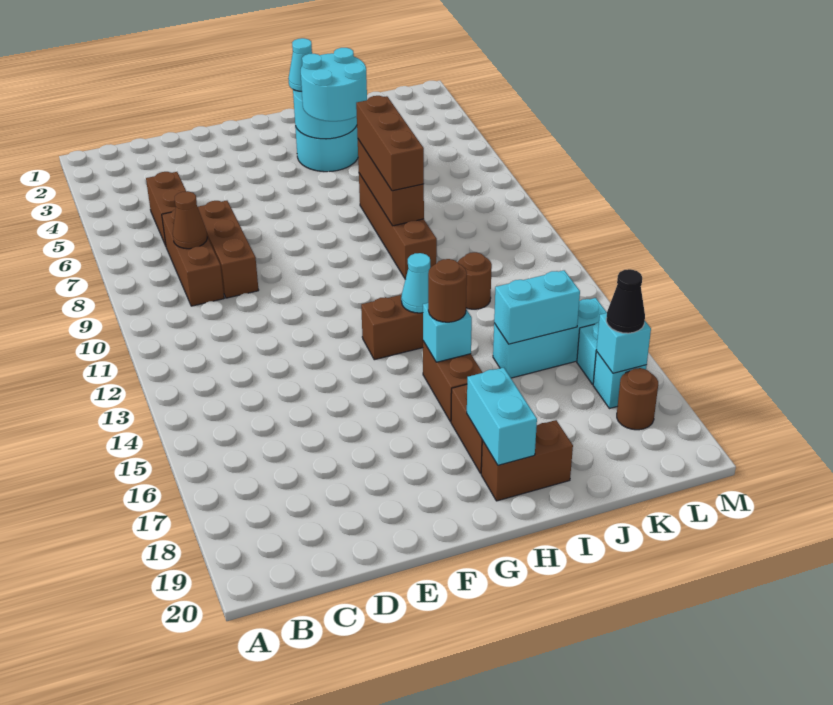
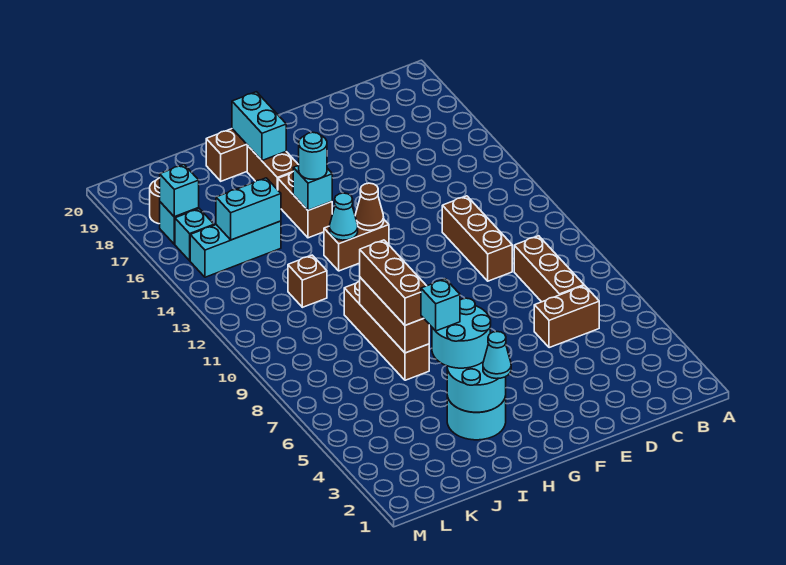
brown brick C5:C6 level 1 -> brown brick C6:D6 level 1
brown cone C8 level 2 -> brown cone G13 level 2
brown brick D7:D9 level 1 -> brown brick D10:D12 level 1
brown round brick H15 level 3 -> cyan round brick H15 level 3
none -> cyan brick I5 level 4
brown round brick J12 level 1 -> brown brick J12 level 1
black cone L17 level 3 -> none

